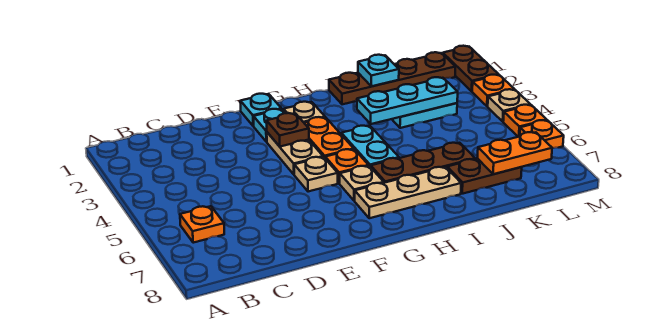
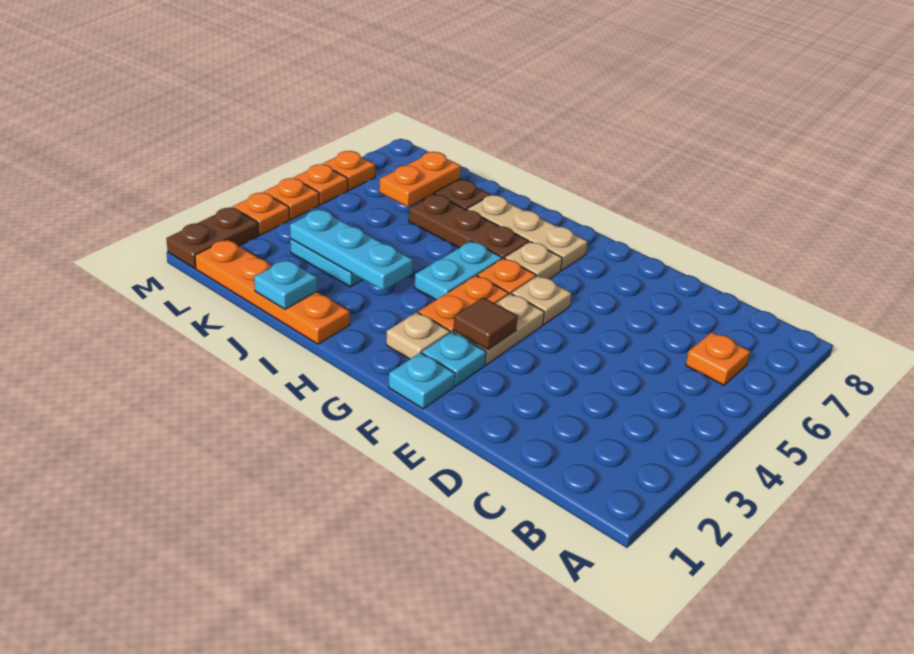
brown plate F3 level 2 -> brown tile F3 level 2
brown plate I1:L1 level 1 -> orange plate I1:L1 level 1
orange plate K7:L7 level 2 -> orange plate K6:K7 level 2
tan plate M4 level 1 -> orange plate M4 level 1

